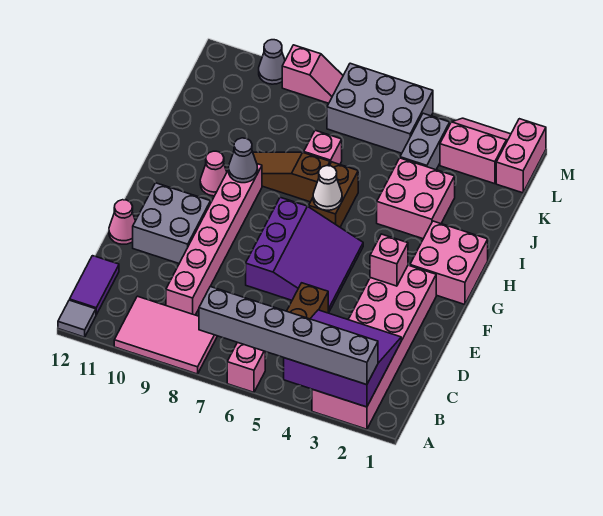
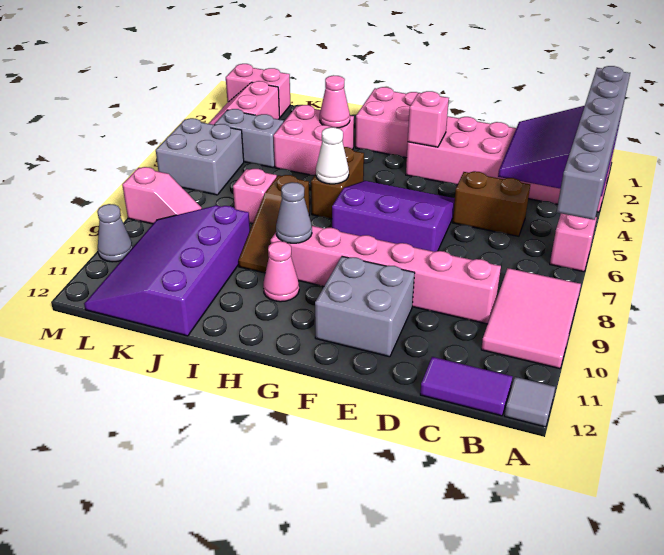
pink cone E12 level 1 -> pink cone I3 level 2
brown brick H6:I6 level 1 -> brown brick H5:H6 level 1
none -> purple slope J9:L12 level 1 top J
grey brick L5:M7 level 1 -> grey brick L5:M6 level 1
pink slope M8:M9 level 1 top 9 -> pink slope L8:M8 level 1 top M

